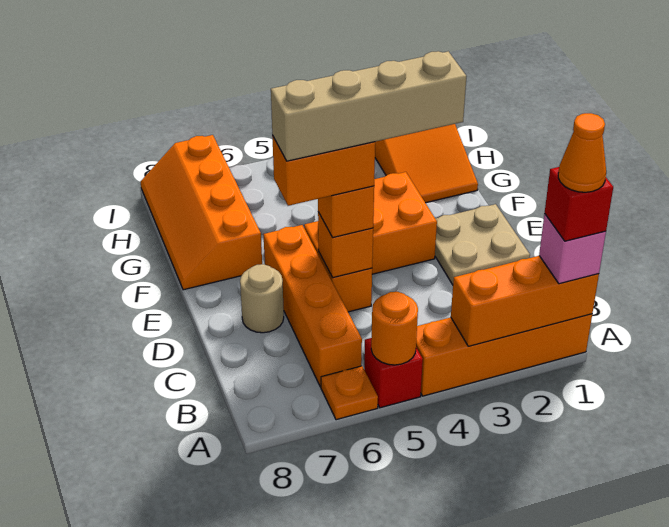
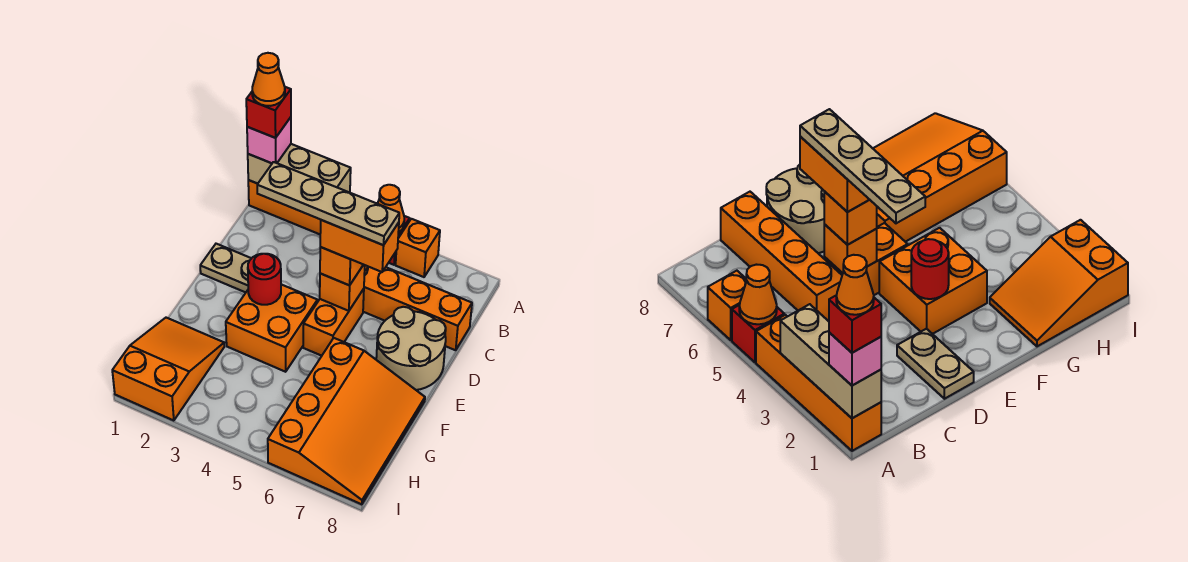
orange brick A1:A3 level 2 -> tan brick A1:A3 level 2
orange round brick A5 level 2 -> orange cone A5 level 2
orange plate A6 level 1 -> orange brick A6 level 1
orange brick B6:E6 level 1 -> orange brick C5:C8 level 1
tan plate D1:E2 level 1 -> tan plate D1:D2 level 1
tan brick D3:D6 level 5 -> tan plate D3:D6 level 5
tan round brick D7 level 1 -> tan round brick D7:E8 level 1
none -> red round brick E3 level 2
orange slope F7:I8 level 1 top 7 -> orange slope F6:I8 level 1 top 6

